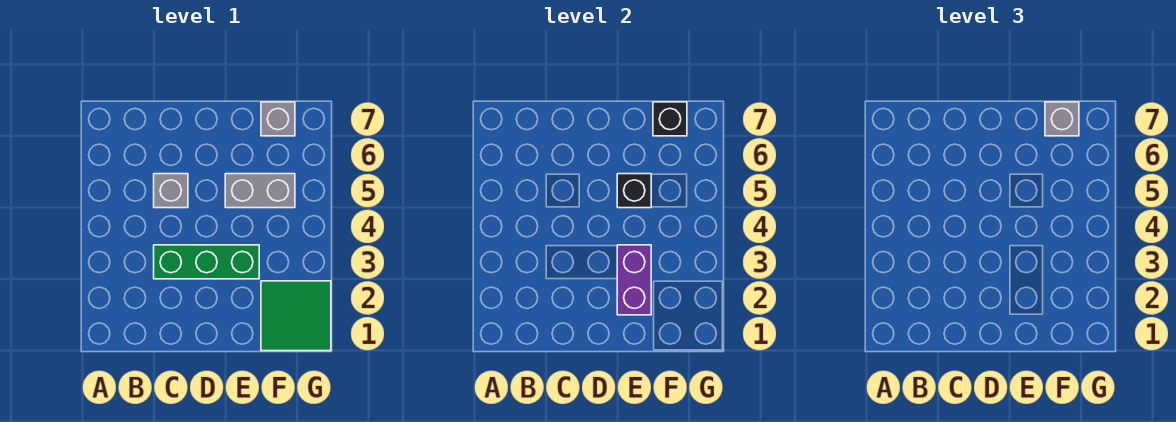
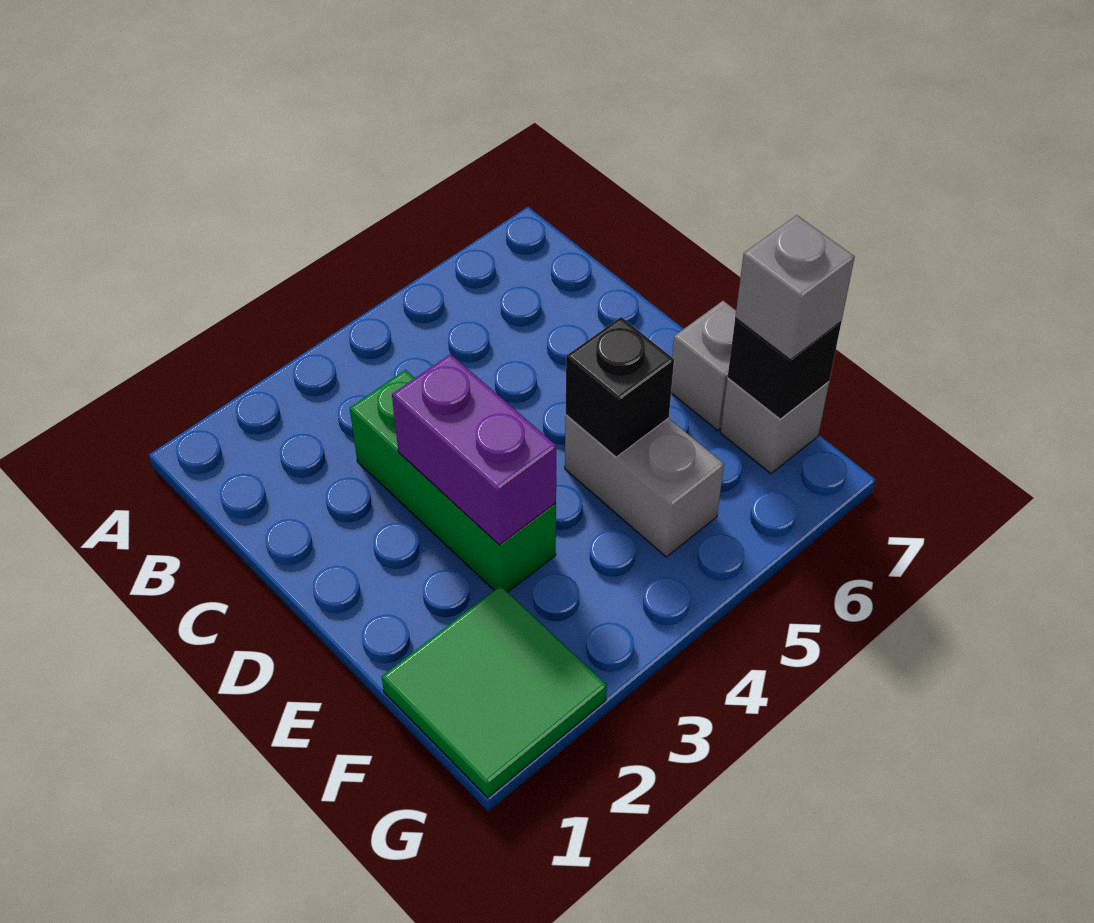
grey brick C5 level 1 -> grey brick E7 level 1
purple brick E2:E3 level 2 -> purple brick D3:E3 level 2

